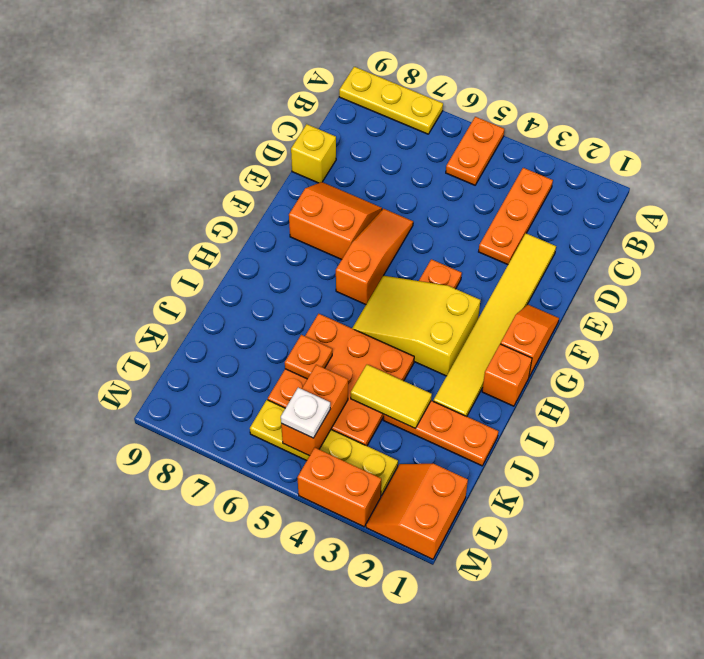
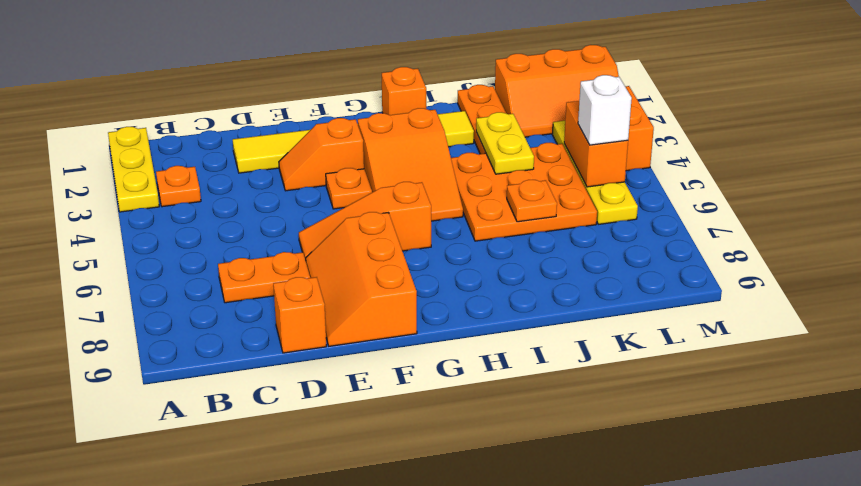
orange plate A5:B5 level 1 -> orange plate C7:D7 level 1
yellow plate A7:A9 level 1 -> yellow plate A1:A3 level 1
orange plate B3:D3 level 1 -> orange plate B3 level 1
yellow brick D9 level 1 -> orange brick D9 level 1
orange slope E7:F8 level 1 top F -> orange slope E7:F9 level 1 top F
orange slope F1:G1 level 1 top G -> orange slope E3:F3 level 1 top F
yellow slope G3:H5 level 1 top 3 -> orange slope G3:H5 level 1 top 3
yellow tile J3:J4 level 2 -> yellow plate J3:J4 level 2
orange brick K5:L5 level 2 -> orange brick L4:L5 level 2
orange slope L1:M2 level 1 top 1 -> orange slope K1:M2 level 1 top 1
white plate L5 level 3 -> white brick L5 level 3

